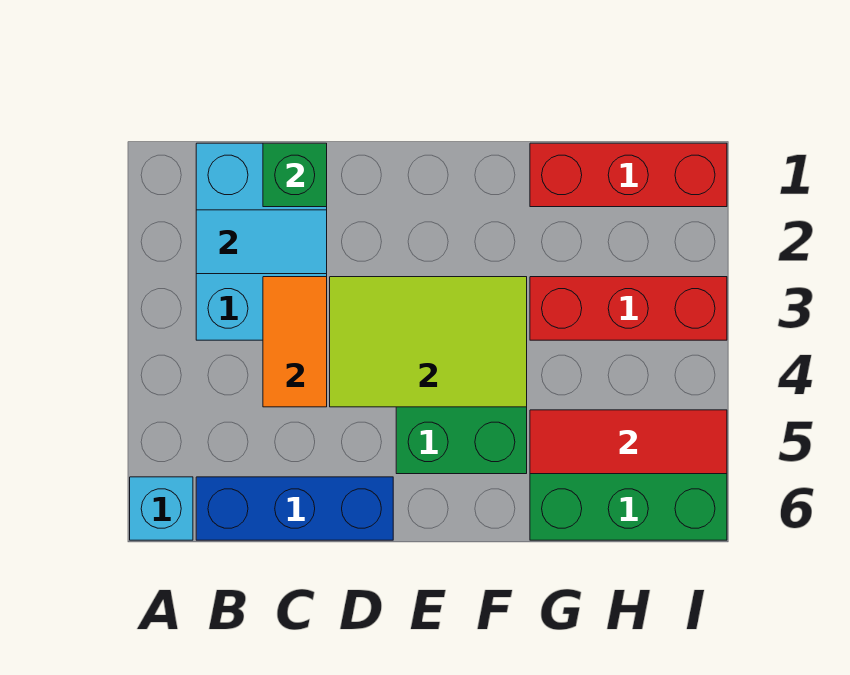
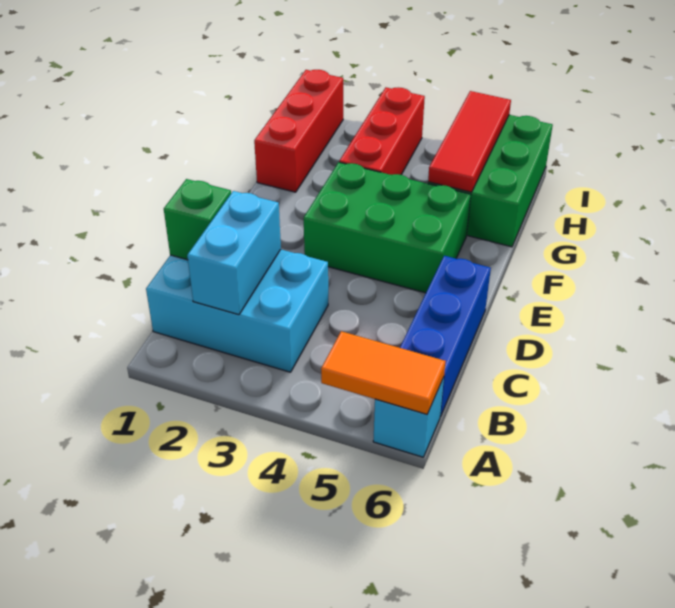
cyan tile B2:C2 level 2 -> cyan brick B2:C2 level 2
orange tile C3:C4 level 2 -> orange tile A5:A6 level 2
lime tile D3:F4 level 2 -> none

